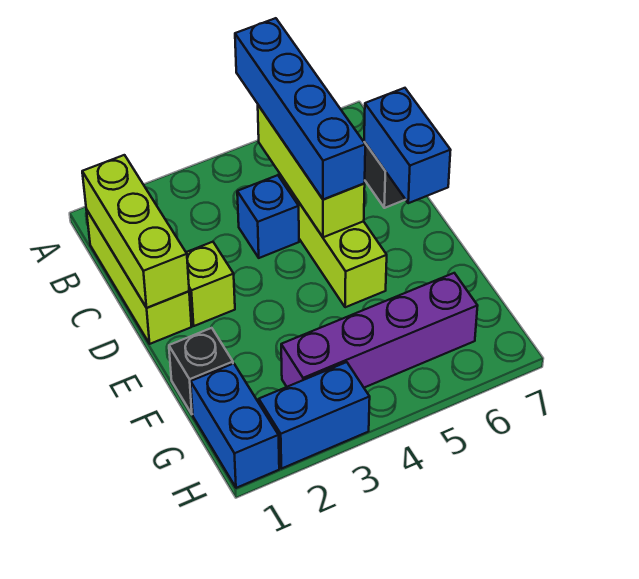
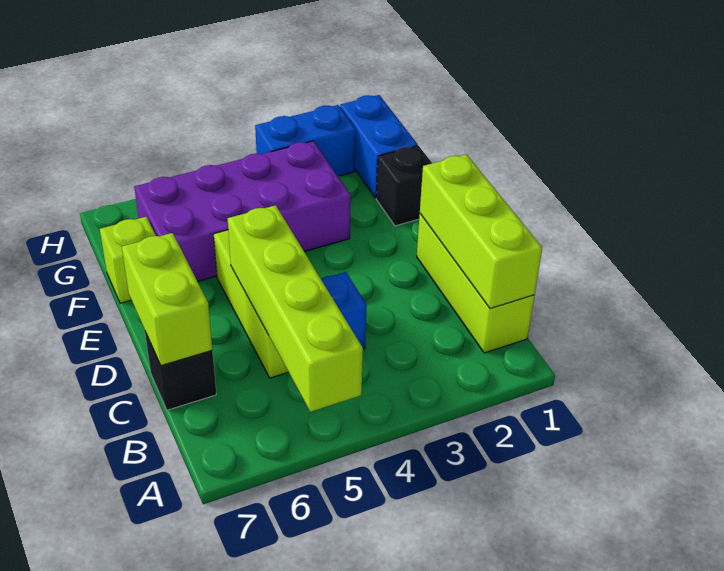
blue brick A5:D5 level 3 -> none
lime brick B5:D5 level 2 -> lime brick A5:D5 level 2
blue brick C7:D7 level 2 -> lime brick C7:D7 level 2
lime brick D2 level 1 -> lime brick F7 level 1
purple brick G3:G6 level 1 -> purple brick F3:G6 level 1

